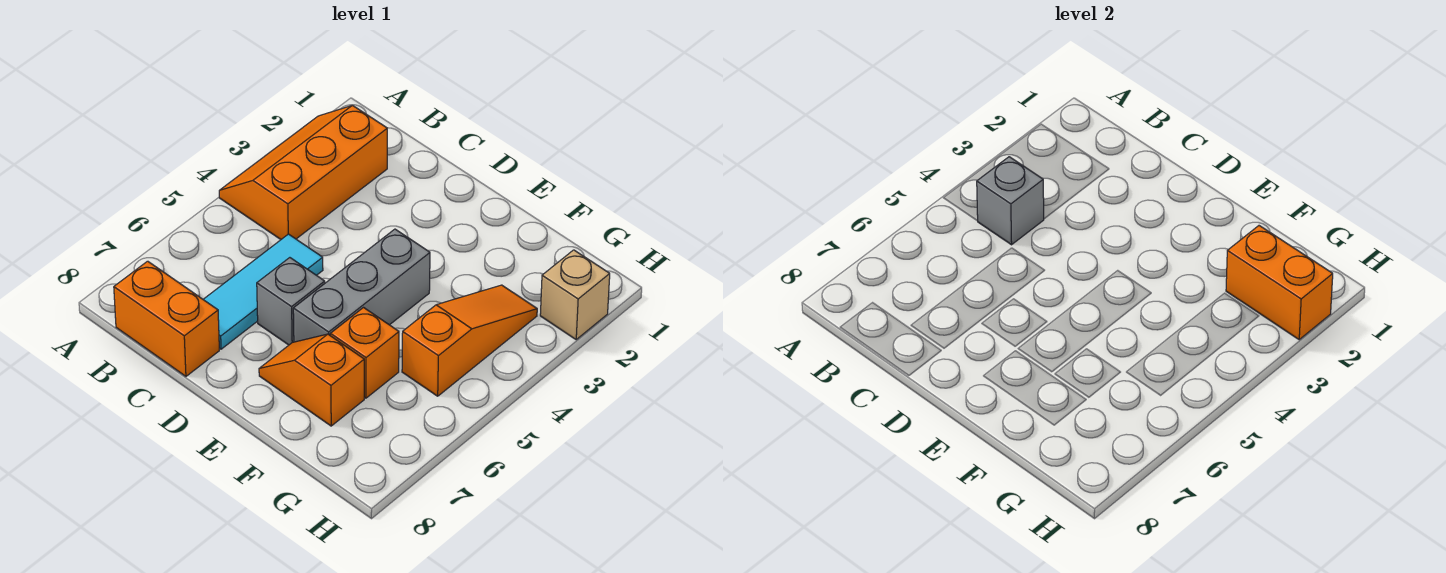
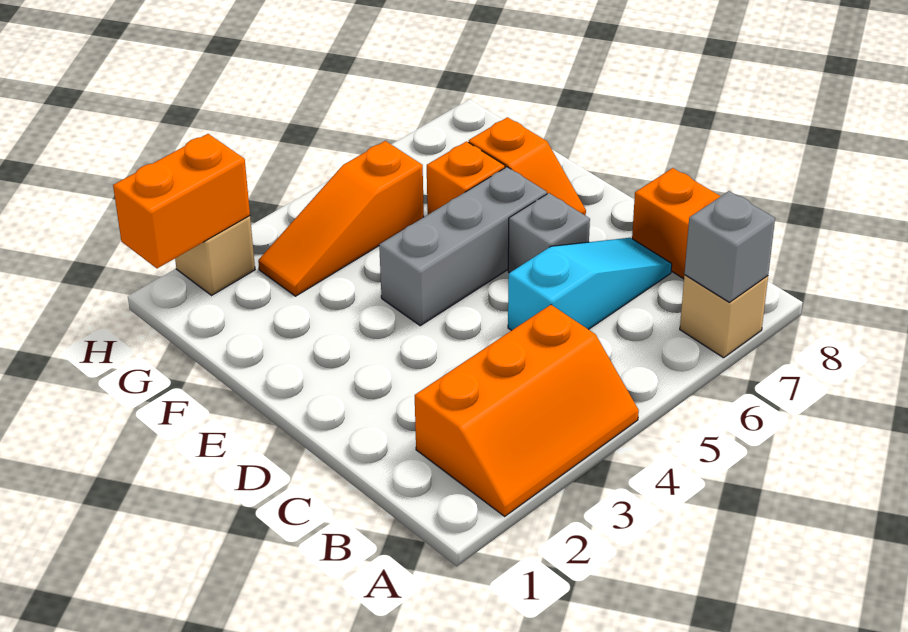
none -> tan brick A7 level 1
grey brick B4 level 2 -> grey brick A7 level 2
cyan tile C5:C7 level 1 -> cyan slope C5:C7 level 1 top 5
orange brick G2:H2 level 2 -> orange brick H1:H2 level 2

